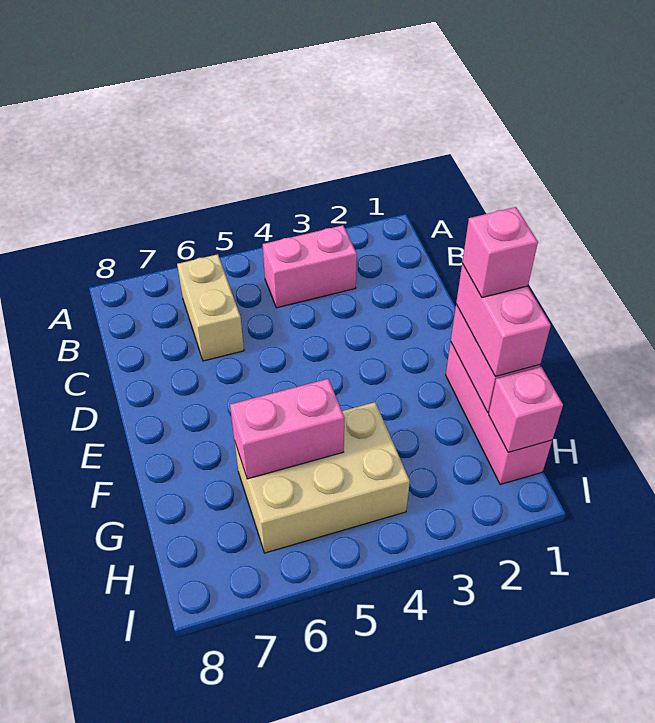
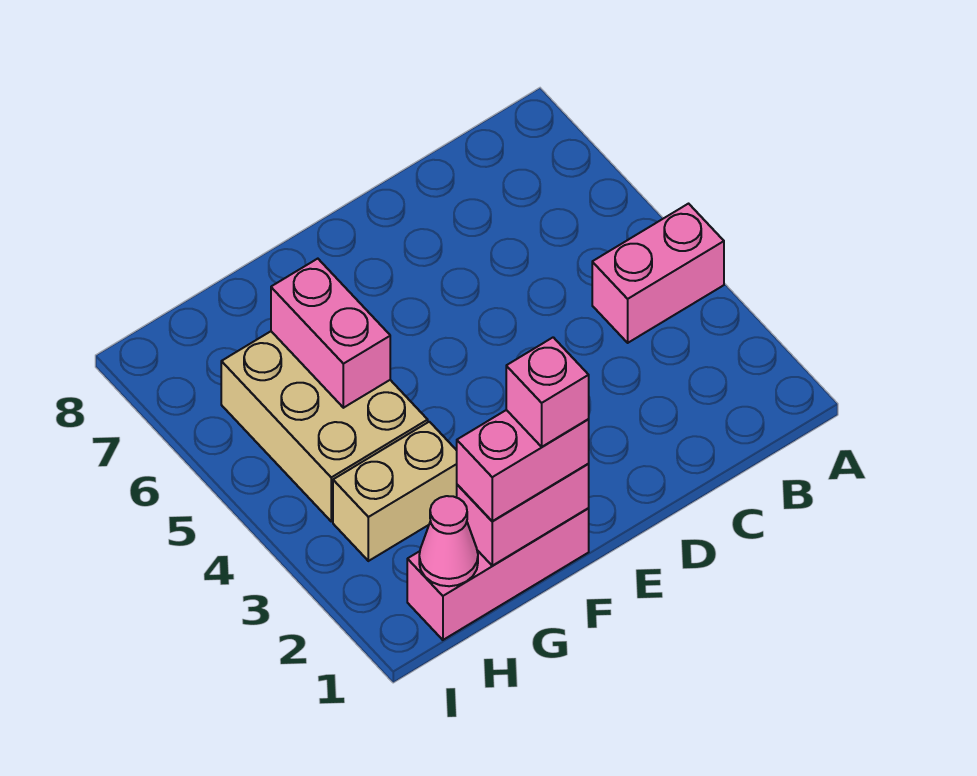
pink brick B3:B4 level 1 -> pink brick A4:B4 level 1
tan brick B6:C6 level 1 -> tan brick G3:H3 level 1
pink brick H1 level 2 -> pink cone H1 level 2

